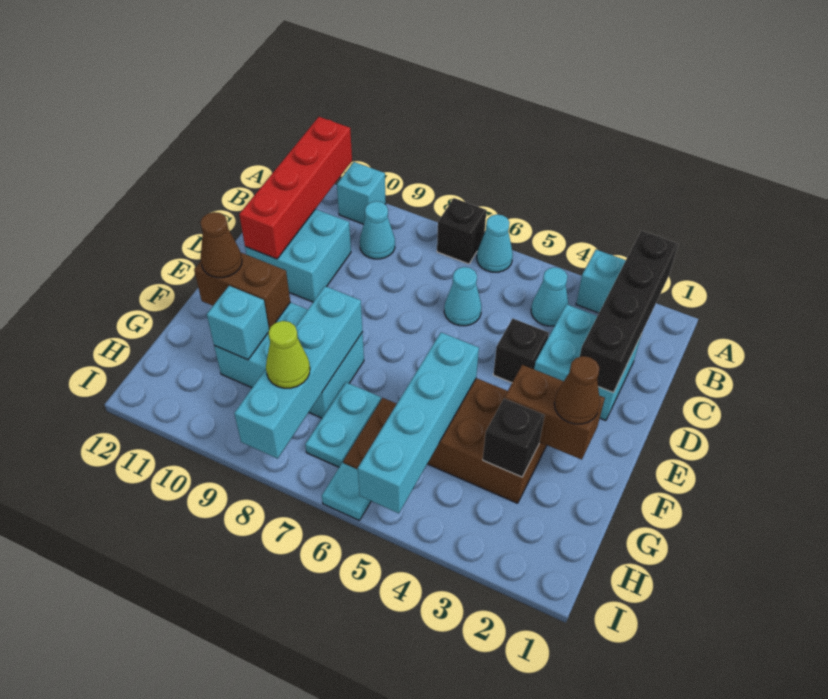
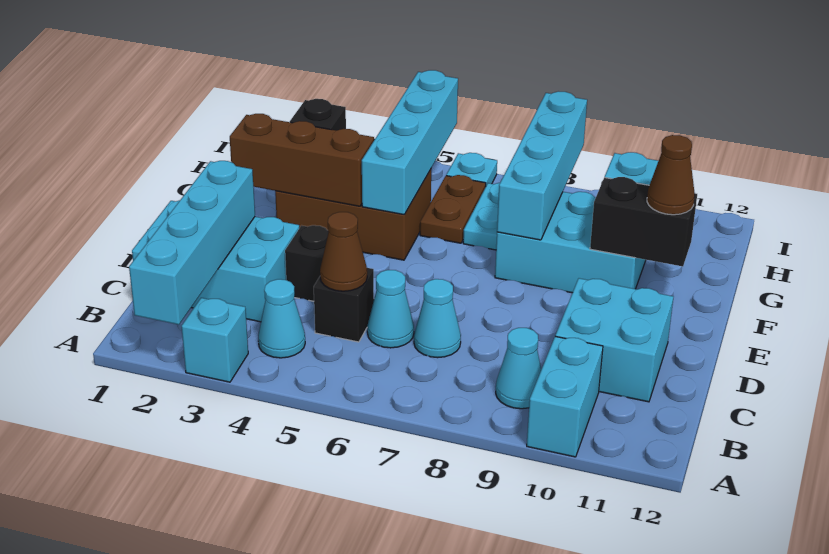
black brick A2:D2 level 2 -> cyan brick A2:D2 level 2
cyan cone A6 level 1 -> cyan cone C7 level 1
black brick A7 level 1 -> black brick C5 level 1
cyan brick A10 level 1 -> cyan brick A10:B10 level 1
red brick A11:D11 level 2 -> none
cyan brick C2:D3 level 1 -> cyan brick C1:D3 level 1
brown brick F2:F3 level 2 -> brown brick F2:F4 level 2
brown cone F2 level 3 -> brown cone C5 level 2
brown brick F10:F11 level 2 -> black brick F10:F11 level 2
lime cone H8 level 3 -> none

